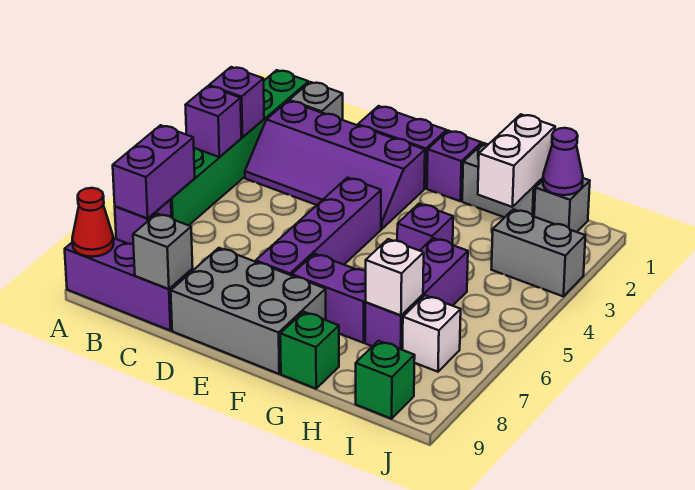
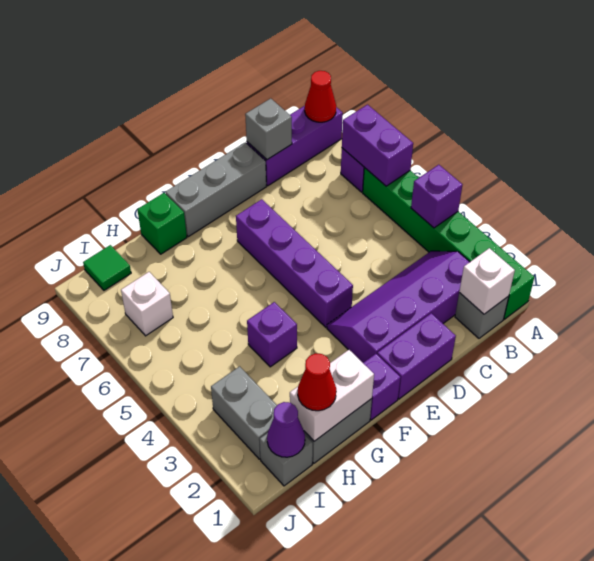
purple brick A3 level 2 -> none
grey brick D8:F9 level 1 -> grey brick D9:F9 level 1
purple brick F7:G7 level 1 -> none
white brick H1:H2 level 2 -> white brick G1:H1 level 2
none -> red cone H1 level 3
purple brick H5:H7 level 1 -> none
white brick H7 level 2 -> white brick B1 level 2
grey brick I3:J3 level 1 -> grey brick I2:I3 level 1
green brick I9 level 1 -> green tile I9 level 1

